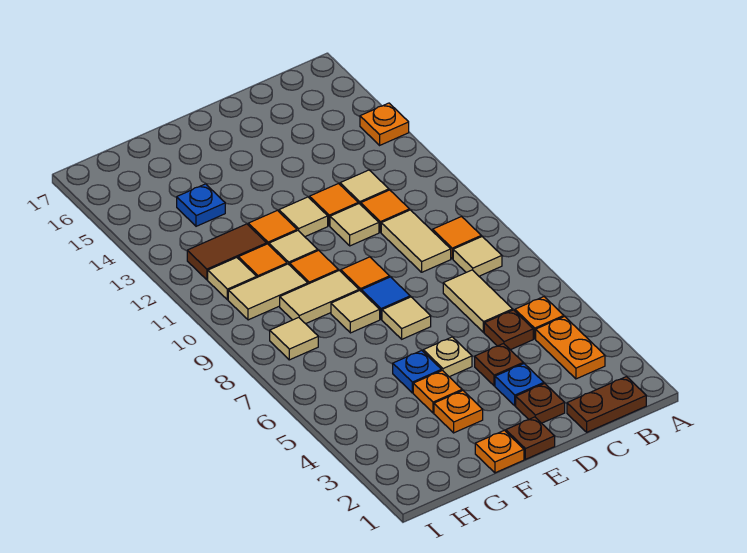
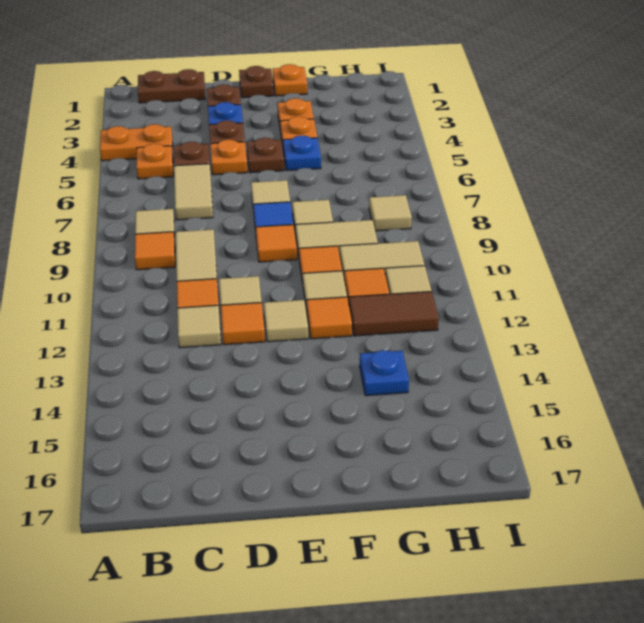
orange plate A14 level 1 -> orange plate D5 level 1
orange plate B3:B4 level 1 -> orange plate A4:B4 level 1
tan plate E5 level 1 -> brown plate E5 level 1

